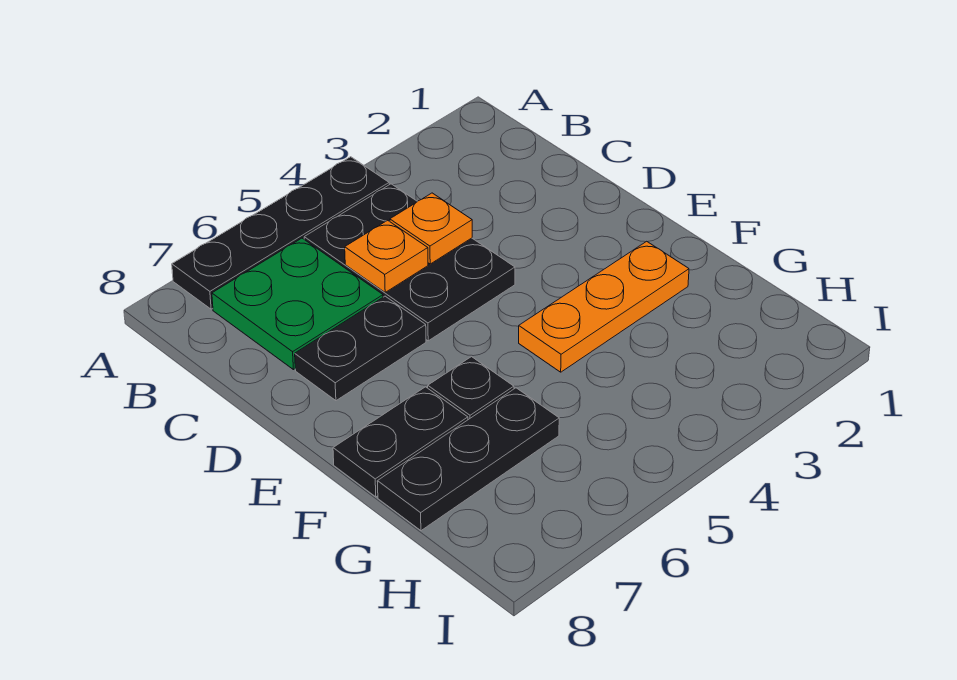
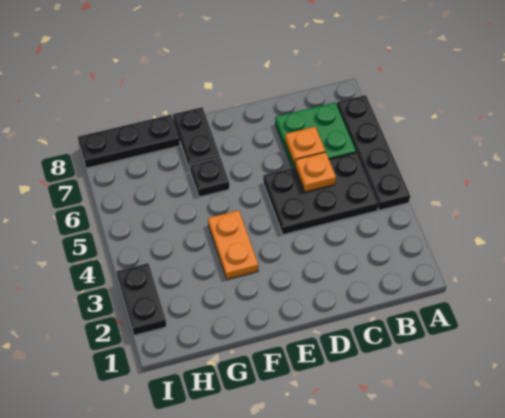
orange plate C4 level 2 -> orange plate C6 level 2
black plate D6:D7 level 1 -> black plate I2:I3 level 1
orange plate F2:F4 level 1 -> orange plate F3:F4 level 1
black plate G6:G8 level 1 -> black plate G8:I8 level 1

